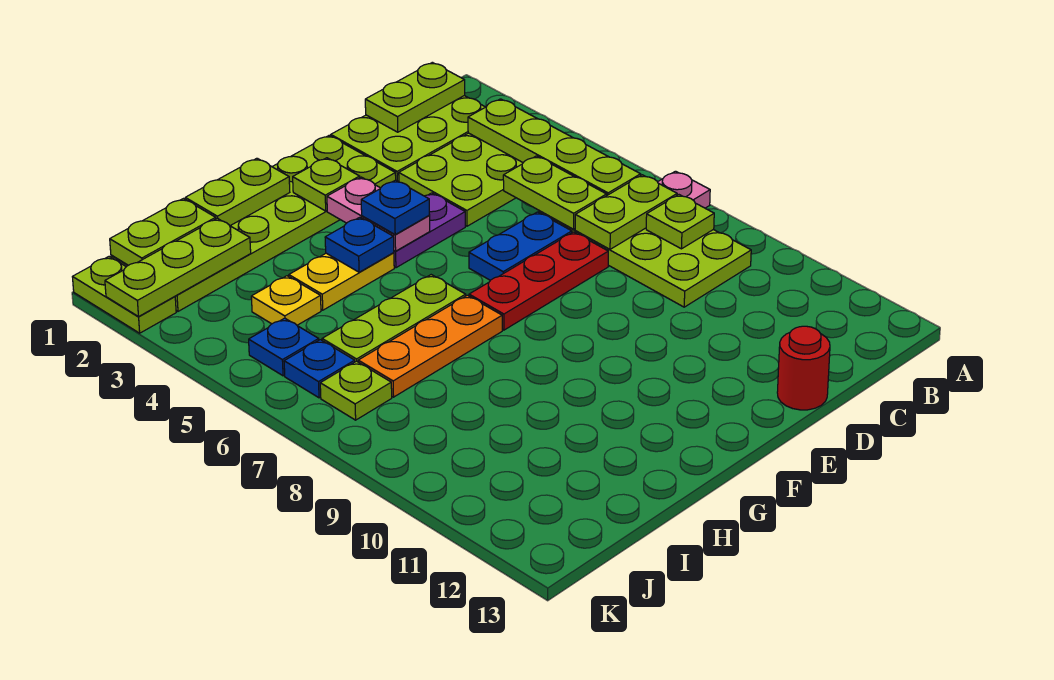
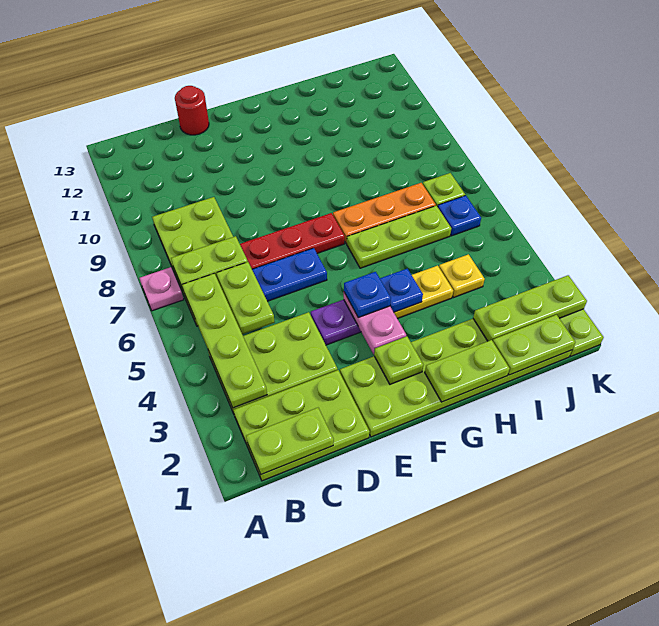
lime plate B8 level 2 -> none
blue plate J5 level 1 -> none

